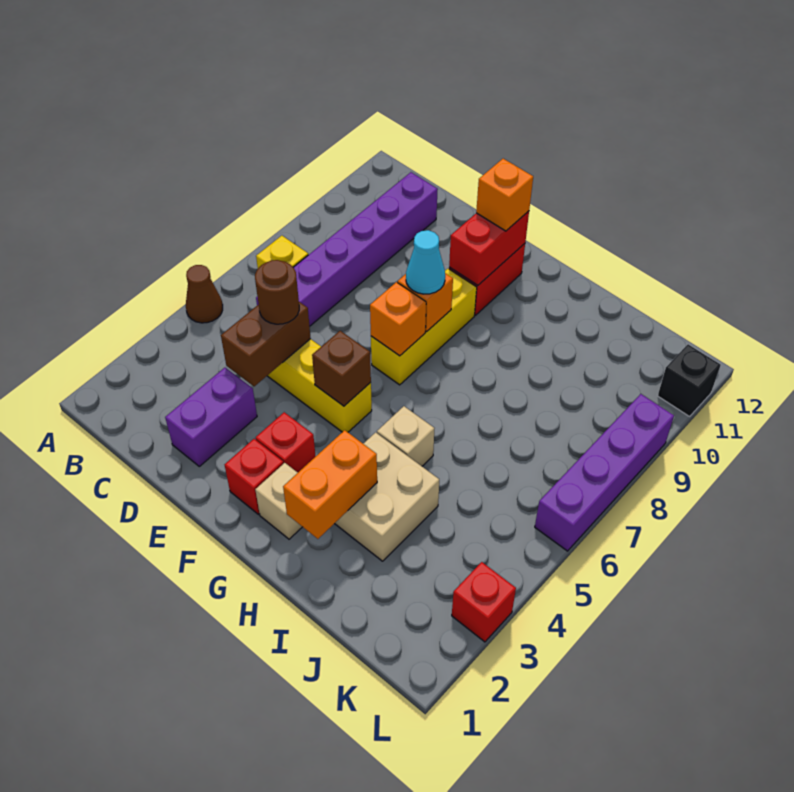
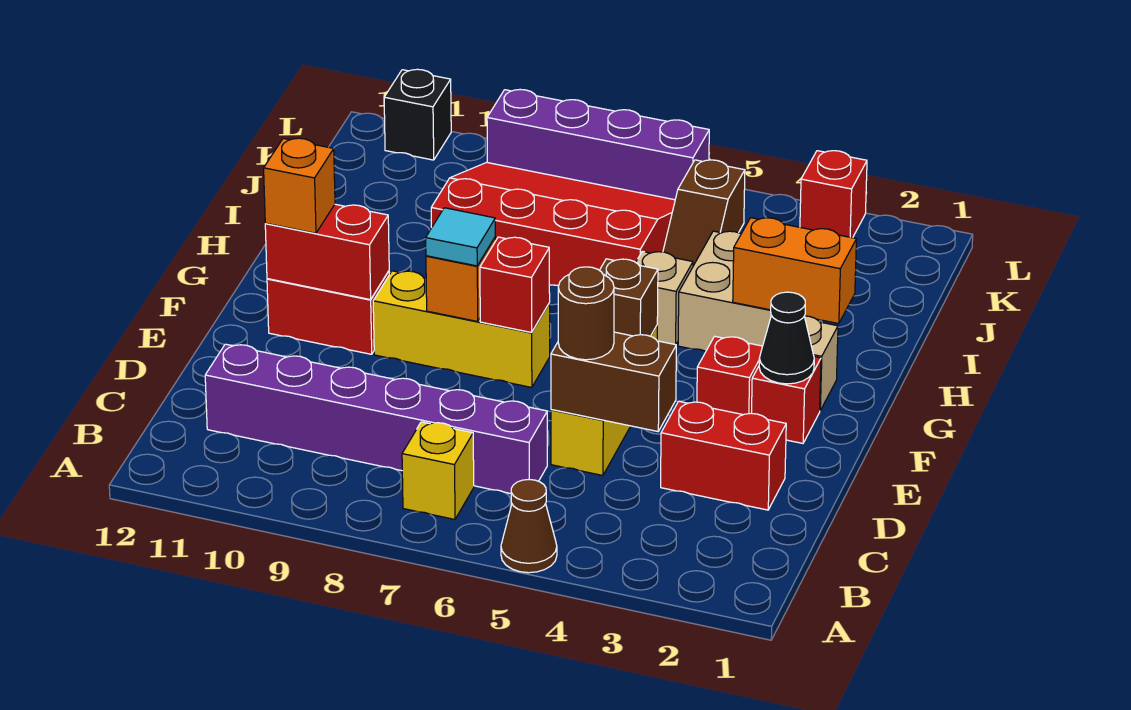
purple brick D2:D3 level 1 -> red brick D2:D3 level 1
none -> black cone F2 level 2
orange brick F7 level 2 -> red brick F7 level 2
cyan cone F8 level 3 -> cyan tile F8 level 3
none -> red slope I6:K9 level 1 top I
none -> brown slope J5:K5 level 1 top K

